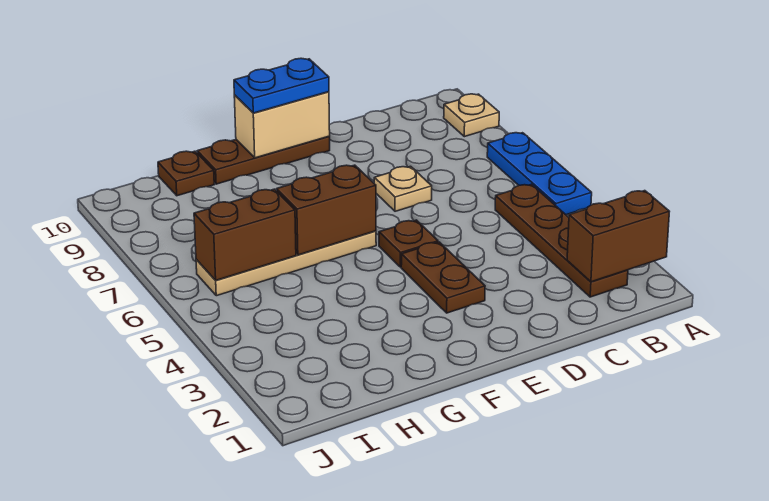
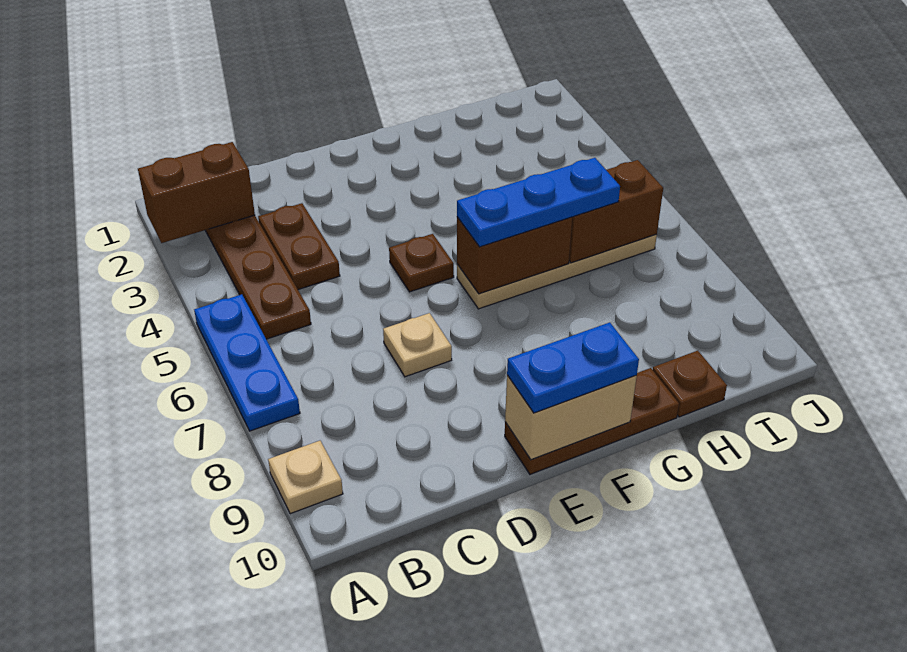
brown plate E3:E4 level 1 -> brown plate C3:C4 level 1
none -> blue plate F6:H6 level 3

